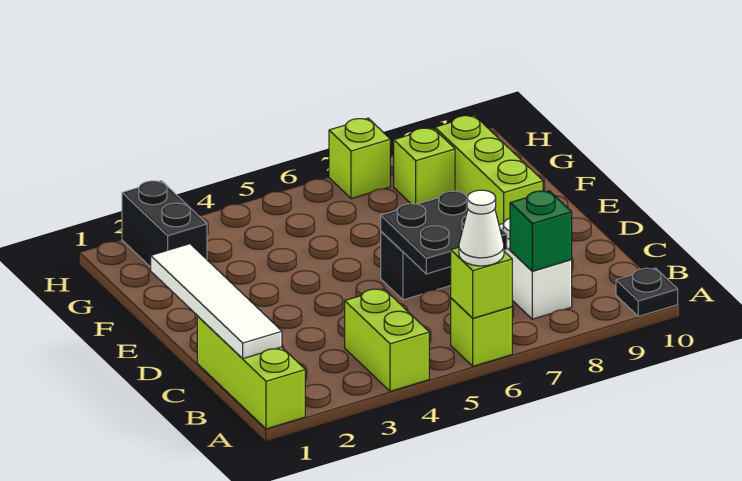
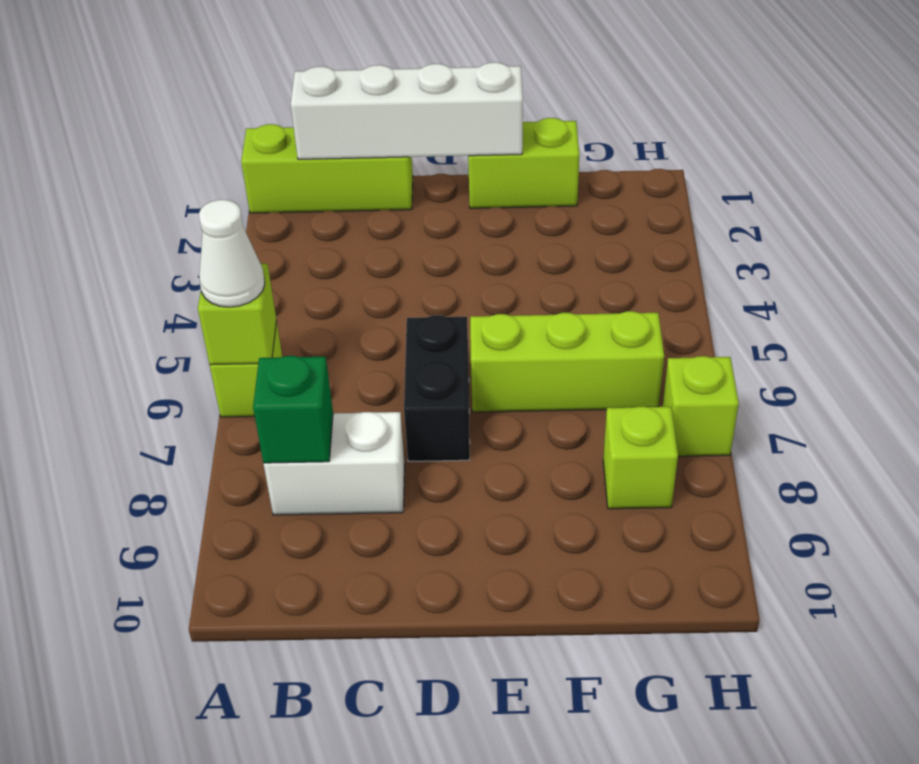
lime brick A4:B4 level 1 -> lime brick E1:F1 level 1
black plate A10 level 1 -> none
white tile B1:E1 level 2 -> white brick B1:E1 level 2
black plate C6:D7 level 2 -> none
lime brick E9:G9 level 1 -> lime brick E6:G6 level 1
black brick G2:H2 level 1 -> none

